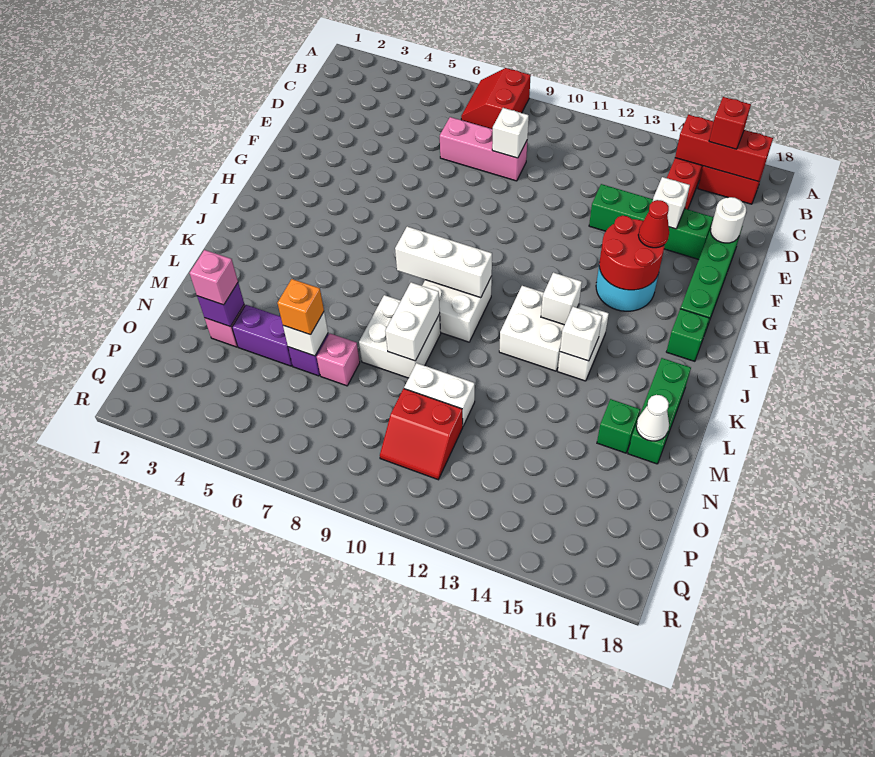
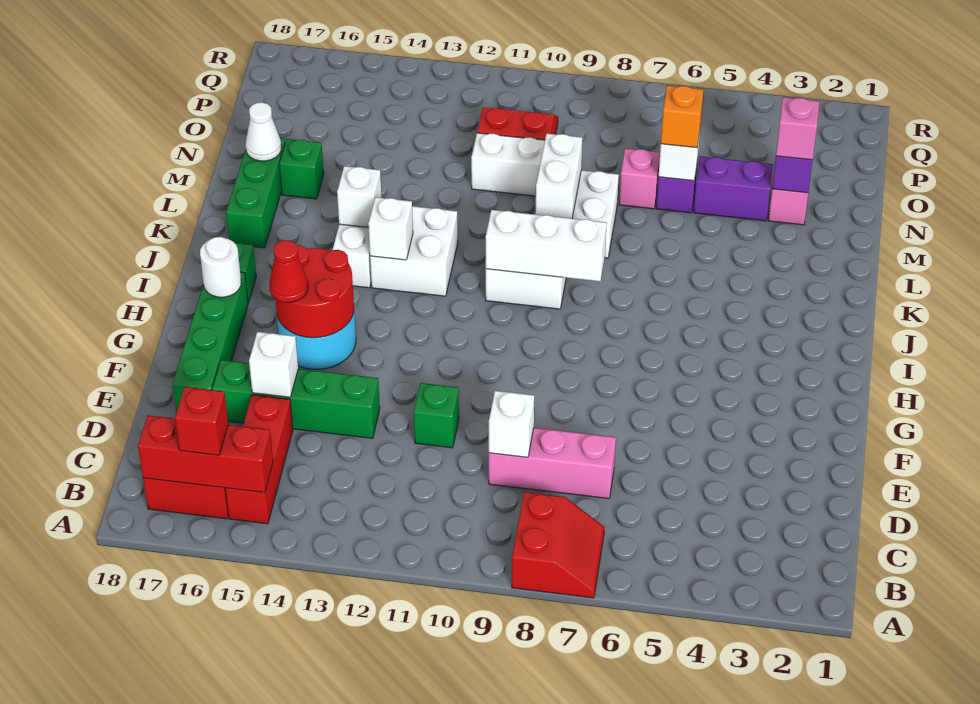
none -> green brick E11 level 1
white round brick E17 level 2 -> white round brick H17 level 2

